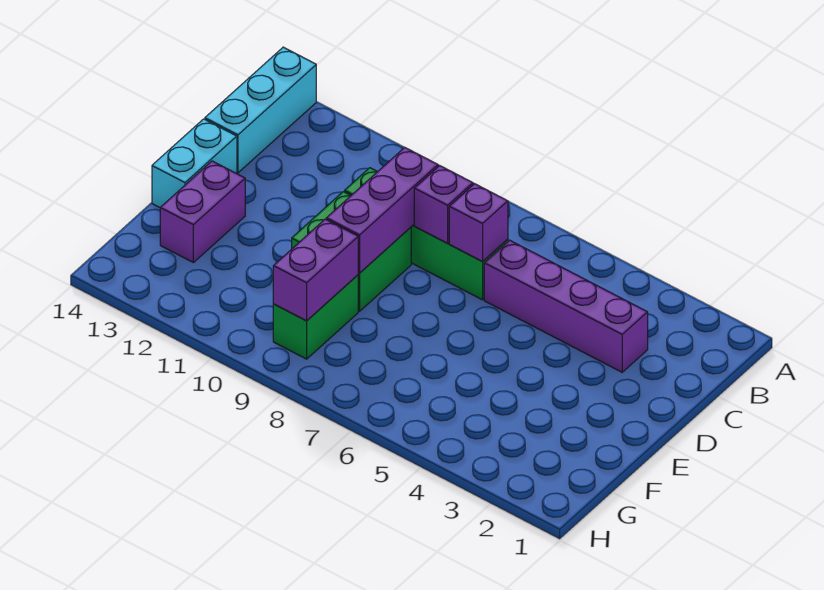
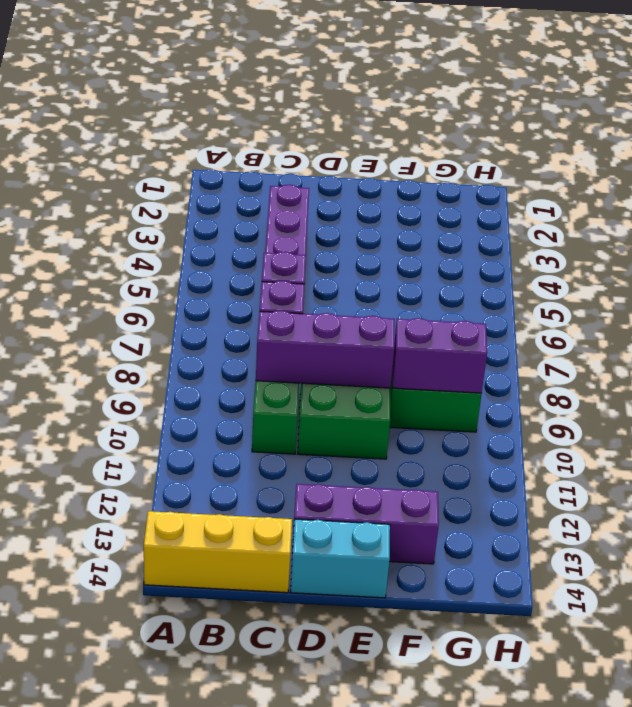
cyan brick A14:C14 level 1 -> yellow brick A14:C14 level 1
purple brick E13:F13 level 1 -> purple brick D13:F13 level 1

